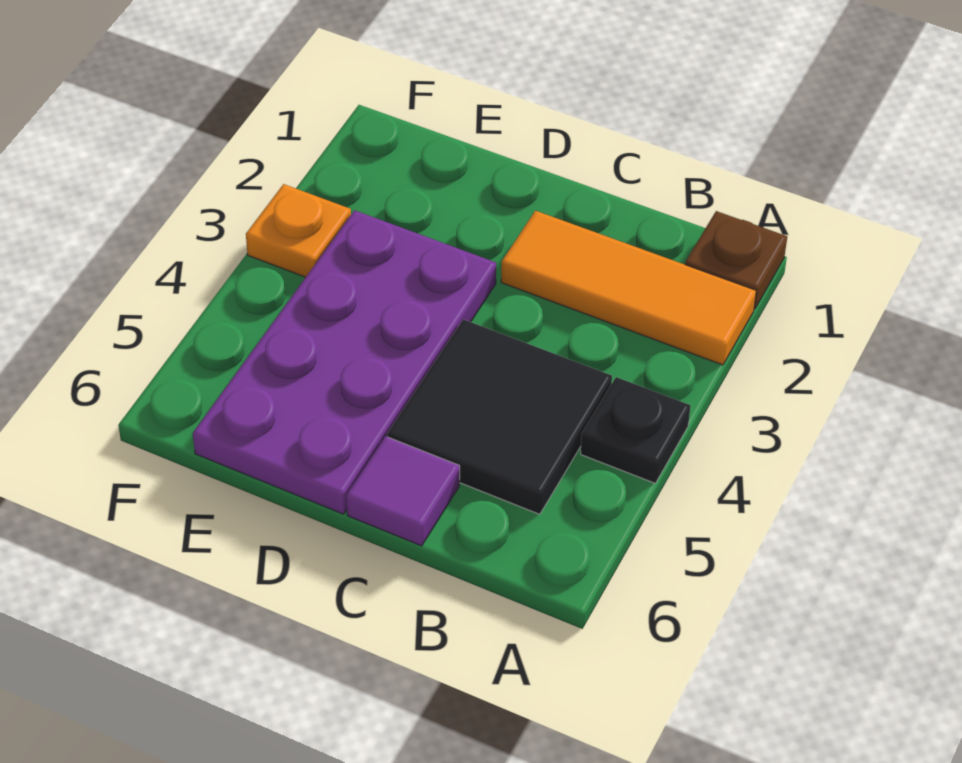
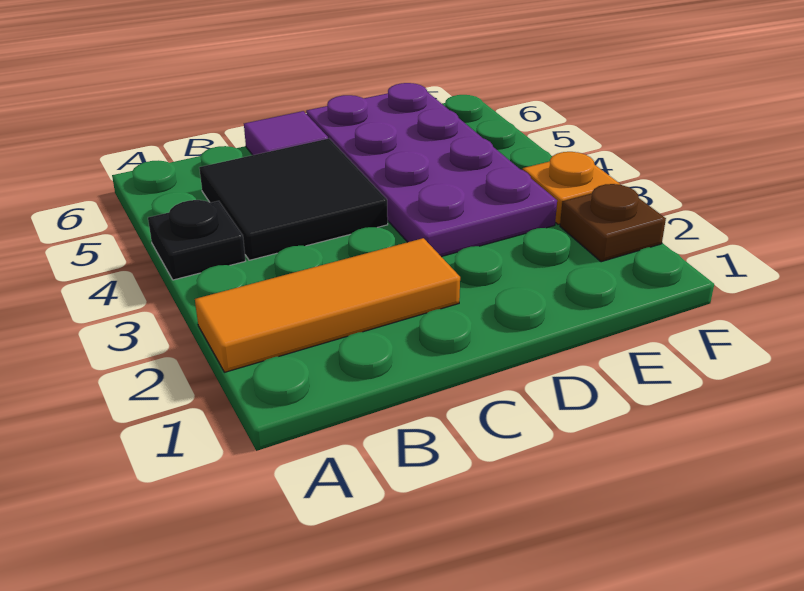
brown plate A1 level 1 -> brown plate F2 level 1

